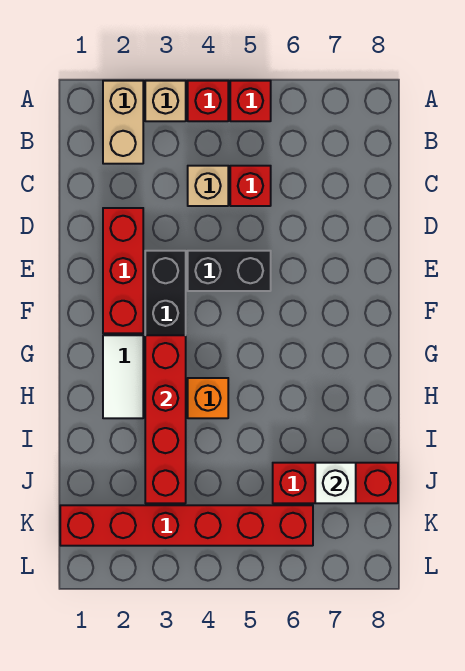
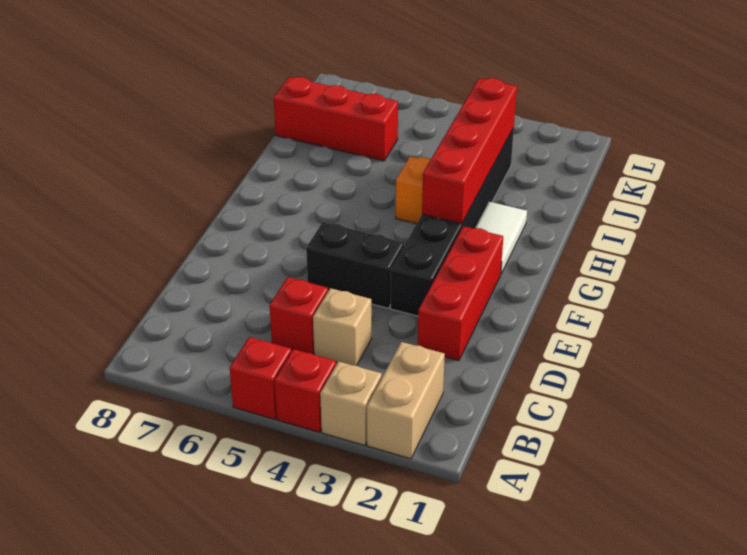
white brick J7 level 2 -> none
red brick K1:K6 level 1 -> none

